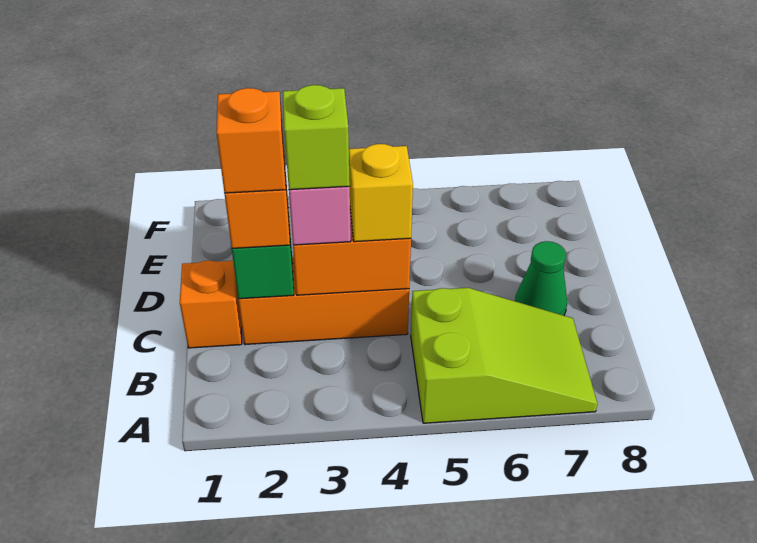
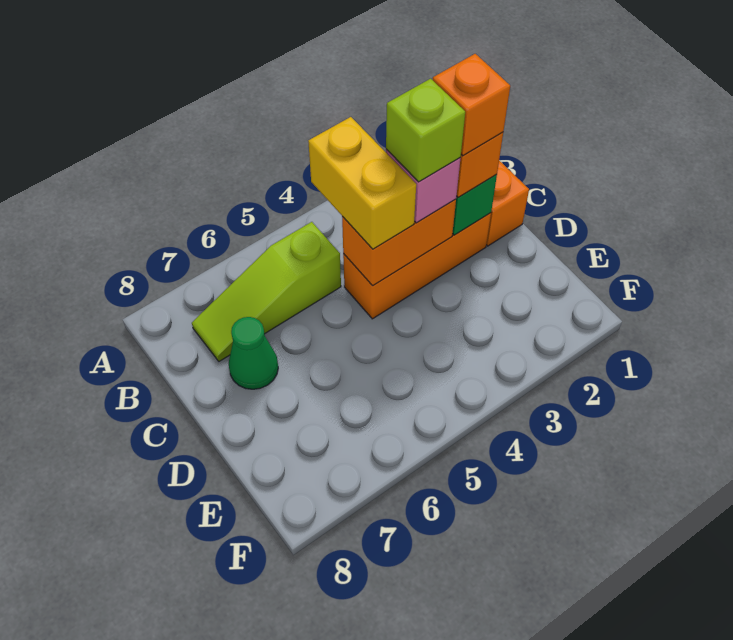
lime slope A5:B7 level 1 top 5 -> lime slope B5:B7 level 1 top 5
yellow brick C4 level 3 -> yellow brick B4:C4 level 3

